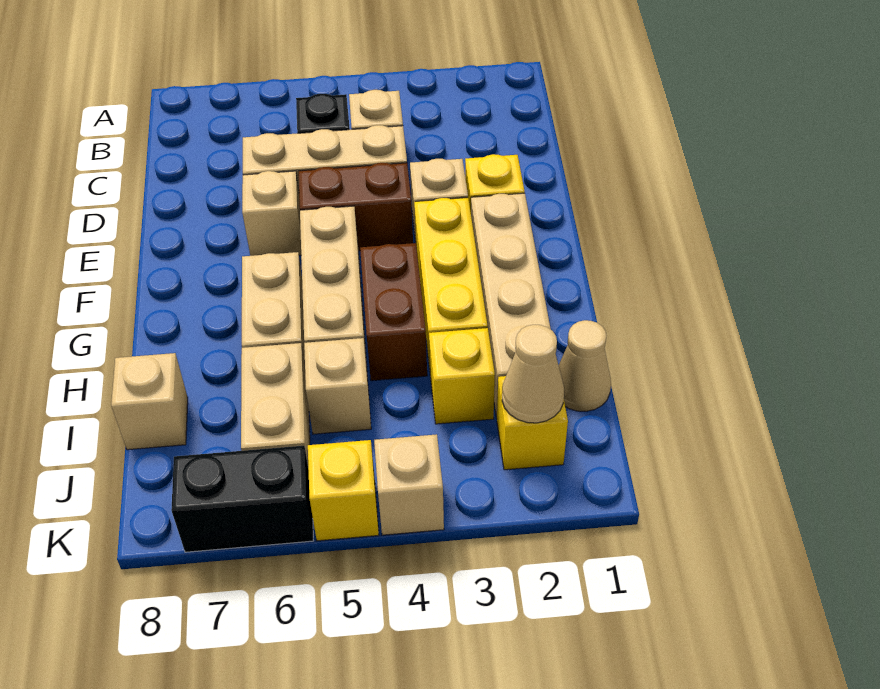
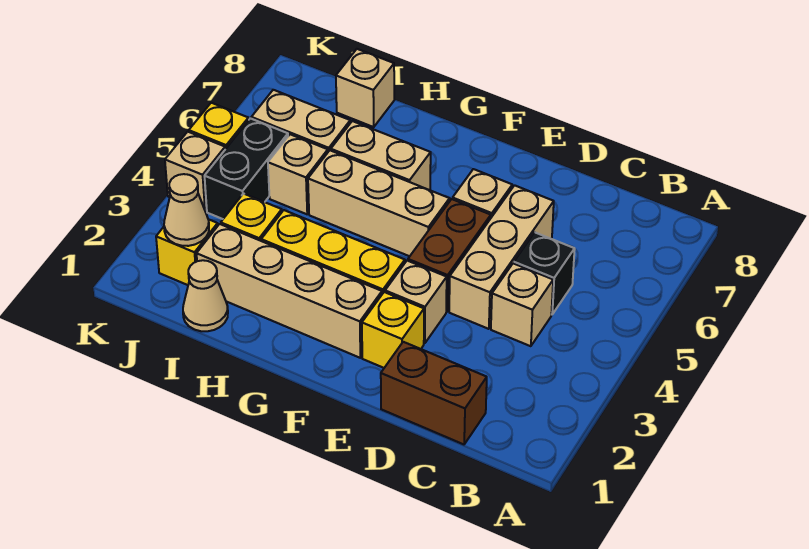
brown brick G4:H4 level 1 -> brown brick C1:D1 level 1
black brick K6:K7 level 1 -> black brick J4:J5 level 1

